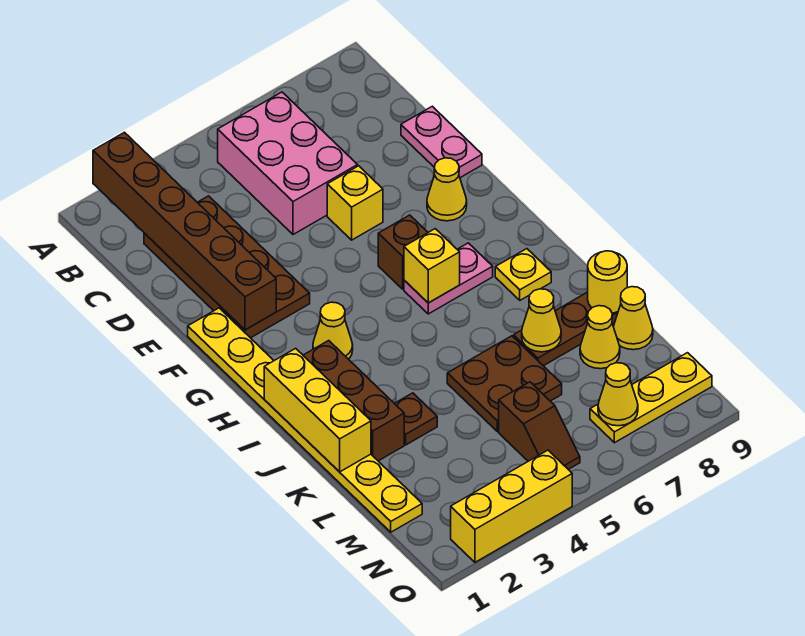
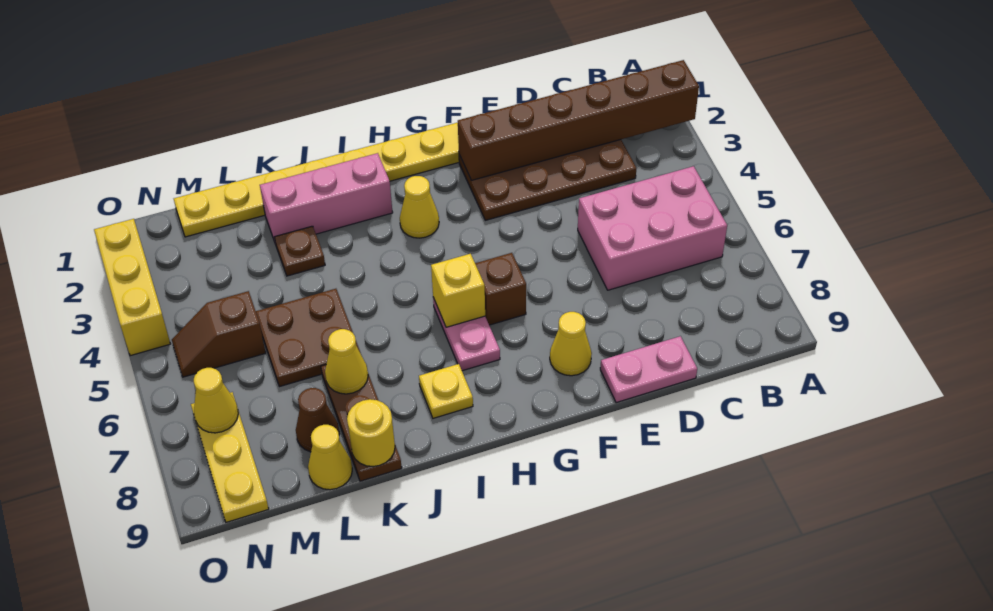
yellow brick E6 level 1 -> none
yellow brick I1:K1 level 2 -> none
brown brick I2:K2 level 1 -> pink brick I2:K2 level 1
yellow cone L8 level 1 -> brown cone L8 level 1

